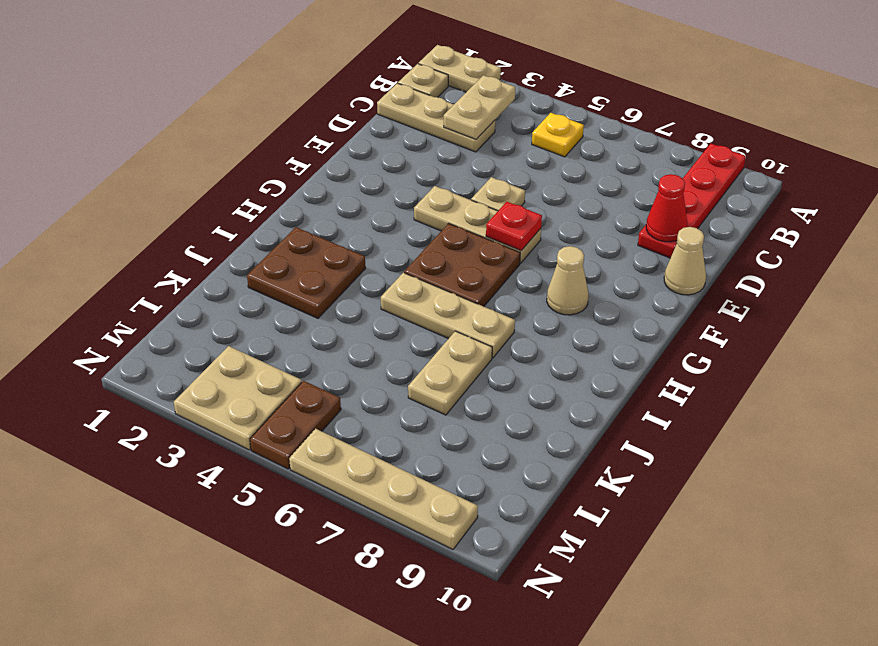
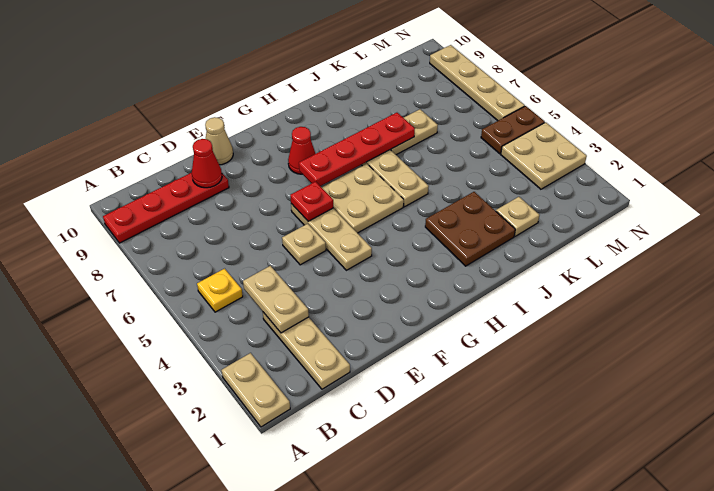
tan plate B1 level 1 -> tan plate K2 level 1
tan plate B3:C3 level 2 -> tan plate C3:C4 level 2
brown plate G5:H6 level 1 -> tan plate G5:H6 level 1
none -> red plate G7:J7 level 2
tan cone G8 level 1 -> red cone G8 level 1

